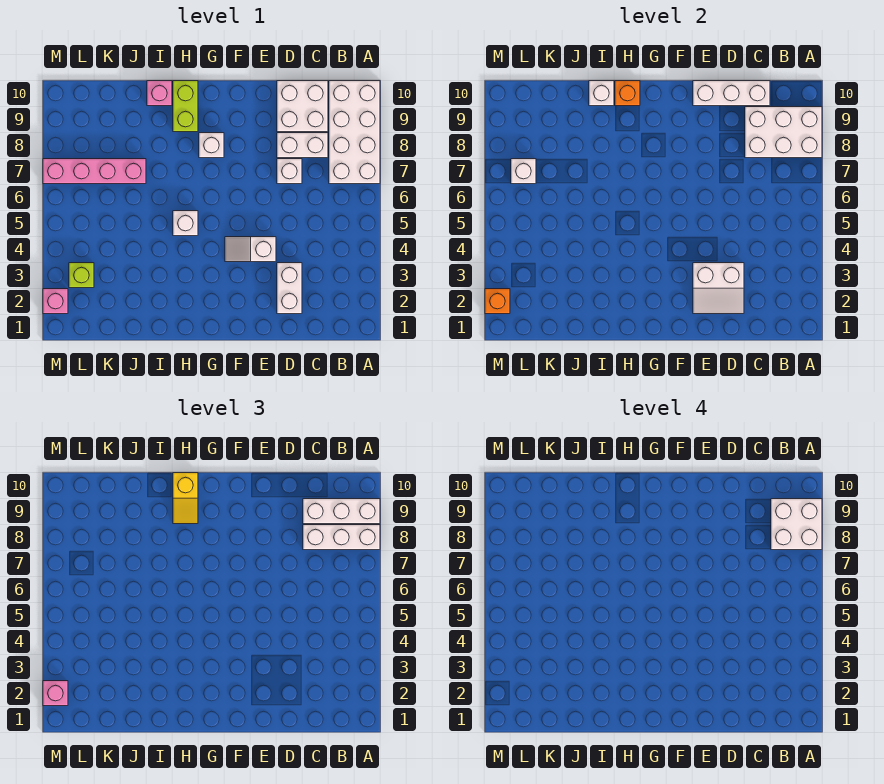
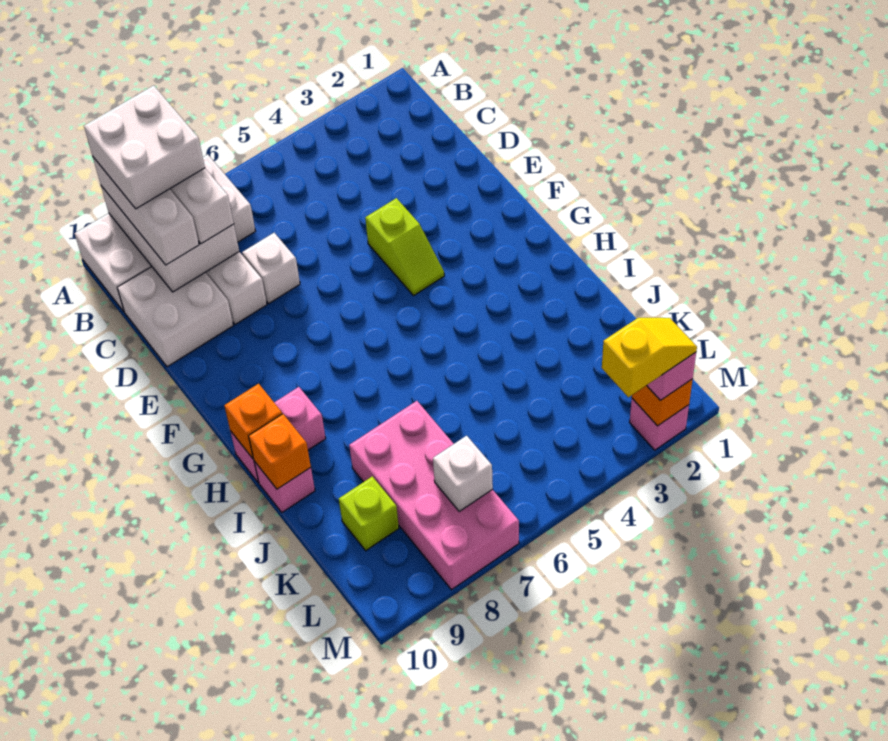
white brick C10:E10 level 2 -> none
white brick D2:D3 level 1 -> none
white slope D2:E3 level 2 top 3 -> none
white slope E4:F4 level 1 top E -> lime slope E4:F4 level 1 top E
white brick G8 level 1 -> none
white brick H5 level 1 -> none
lime brick H9:H10 level 1 -> pink brick H9:H10 level 1
yellow slope H9:H10 level 3 top 10 -> yellow slope M2:M3 level 4 top 3
white brick I10 level 2 -> orange brick I10 level 2
pink brick J7:M7 level 1 -> pink brick J7:M8 level 1
lime brick L3 level 1 -> lime brick K9 level 1

